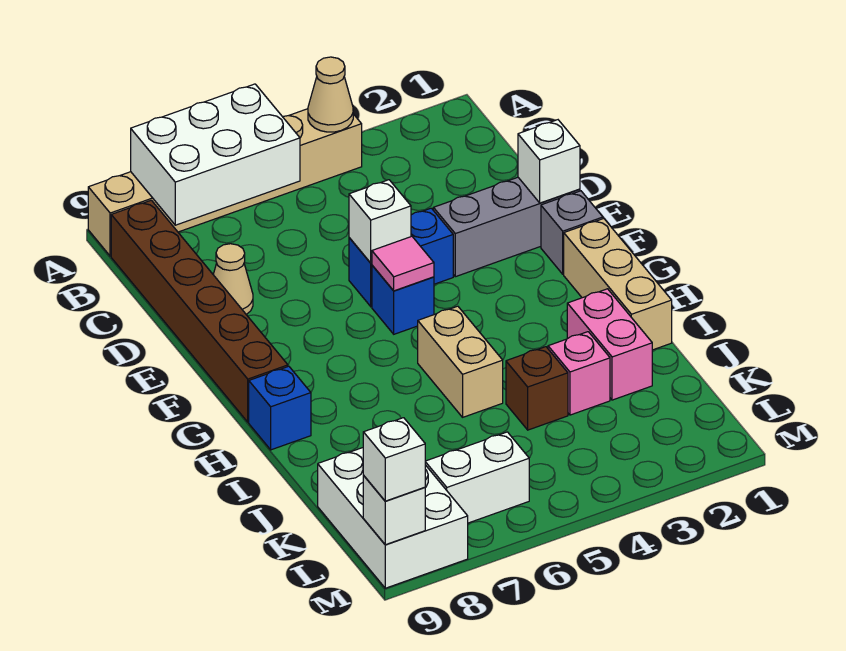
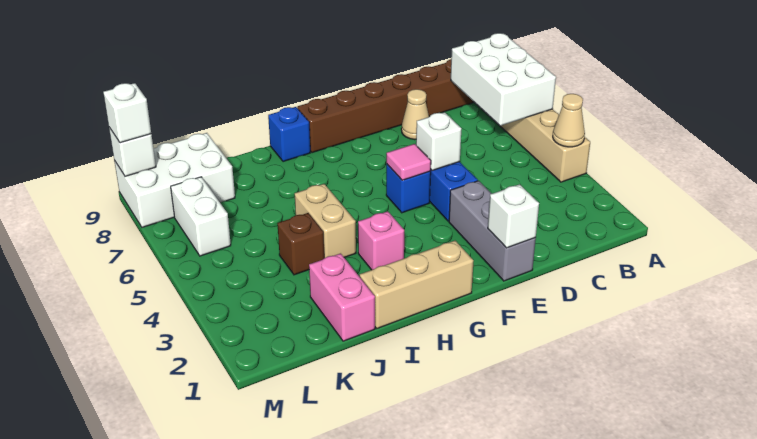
grey brick F1 level 1 -> none
tan brick H5:I5 level 1 -> tan brick I4:I5 level 1
pink brick I2:J2 level 1 -> pink brick J1:J2 level 1
pink brick J3 level 1 -> pink brick H3 level 1

